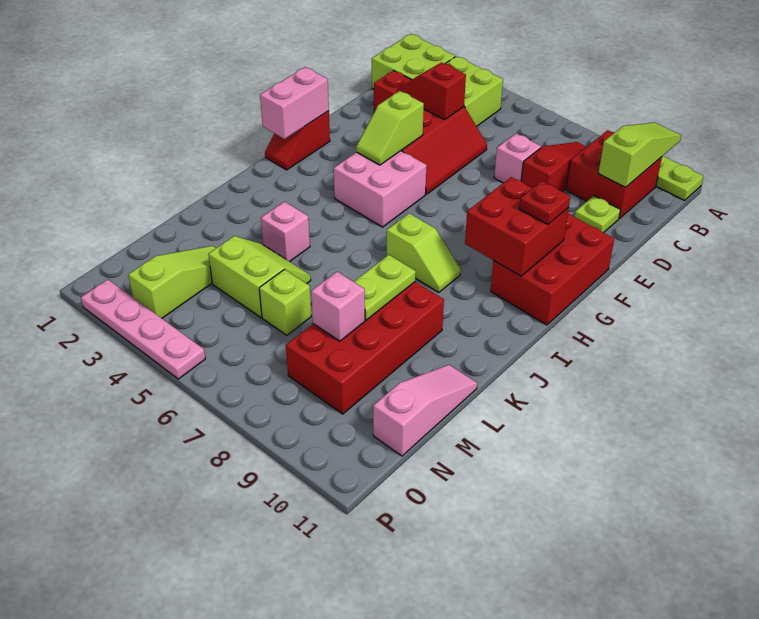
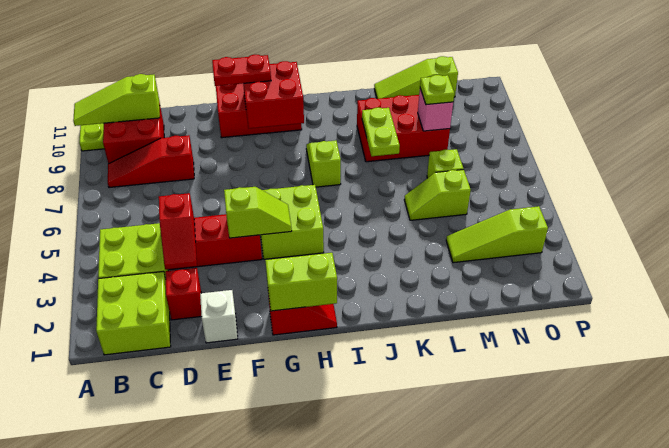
pink brick D7 level 1 -> none
lime plate D10 level 1 -> lime plate M8 level 3
none -> white brick E1 level 1
pink brick G1:H1 level 2 -> lime brick G1:H1 level 2
pink brick G4:H5 level 1 -> lime brick G4:H5 level 1
red plate G10 level 3 -> red plate F10:G10 level 3
pink brick K4 level 1 -> none
red brick K8:N9 level 1 -> red brick K8:M9 level 1
lime plate K8:L8 level 2 -> lime plate K7:K8 level 2
lime slope L4:M5 level 1 top M -> lime slope L5:M5 level 1 top M
pink slope L11:N11 level 1 top N -> lime slope L11:N11 level 1 top N
pink plate P2:P5 level 1 -> none

